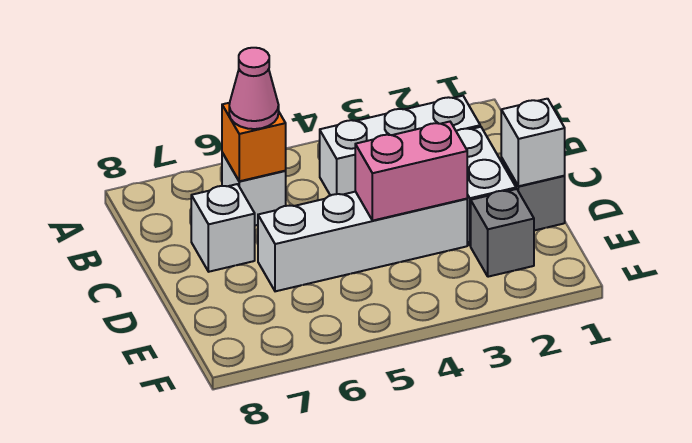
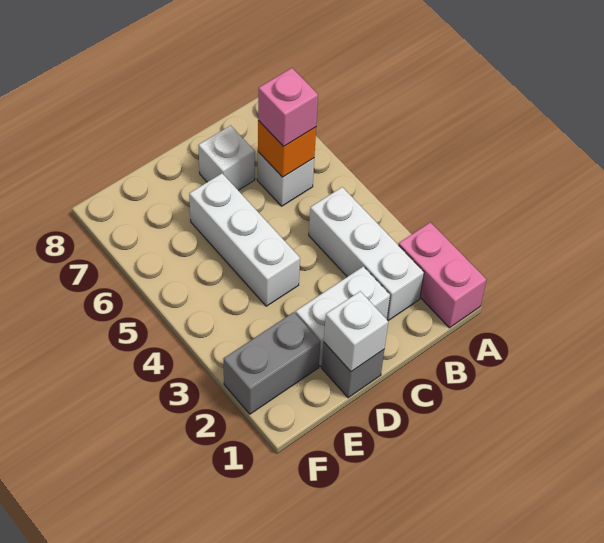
pink cone B6 level 3 -> pink brick B6 level 3
white brick D3:D6 level 1 -> white brick D4:D6 level 1
pink brick D3:D4 level 2 -> pink brick A1:A2 level 1
grey brick E2 level 1 -> grey brick E2:F2 level 1

